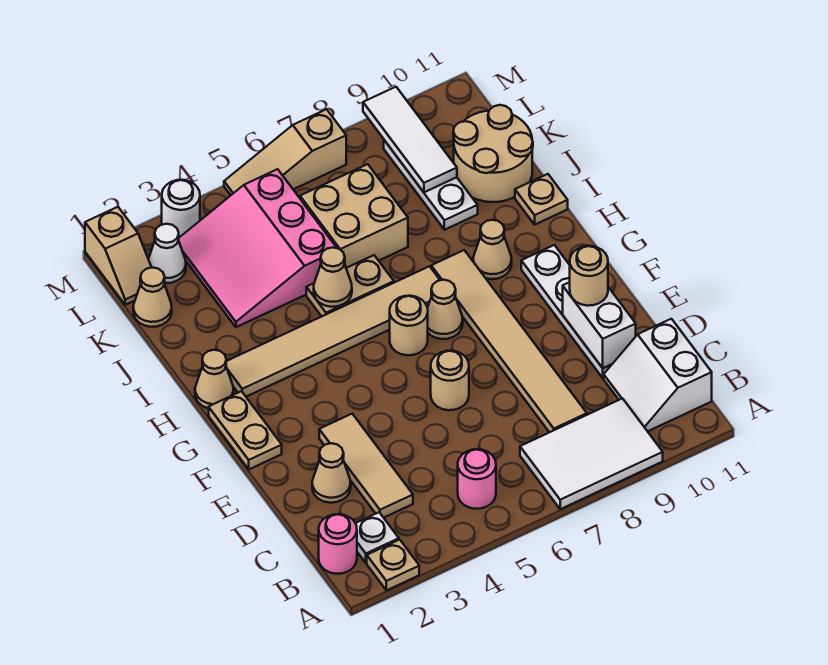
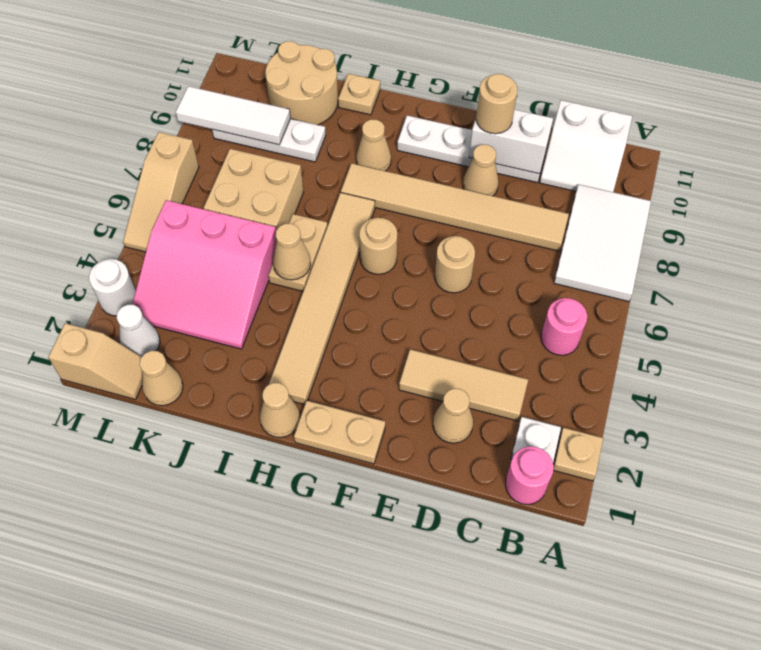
tan cone G7 level 1 -> tan cone E9 level 1

